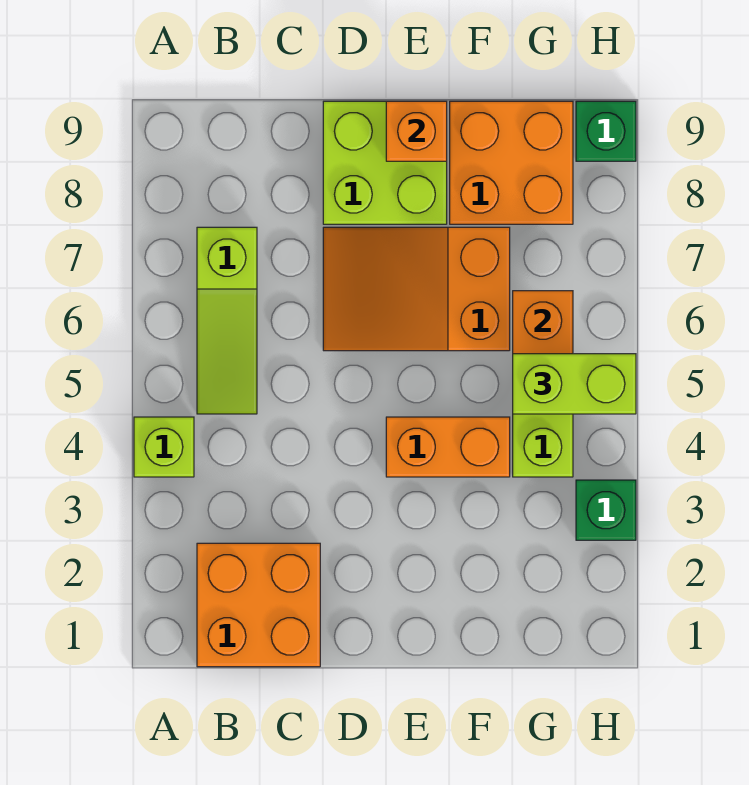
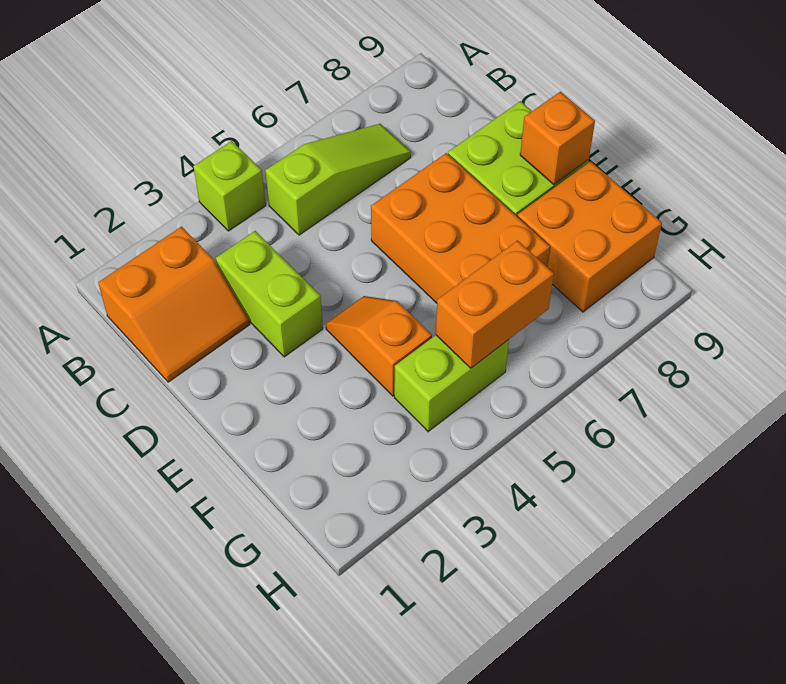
orange brick B1:C2 level 1 -> orange slope B1:C2 level 1 top B
lime slope B5:B7 level 1 top 7 -> lime slope B5:B7 level 1 top 5
orange slope D6:F7 level 1 top F -> orange brick D6:F7 level 1
orange brick E4:F4 level 1 -> orange slope E4:F4 level 1 top F
lime brick G5:H5 level 3 -> lime brick C3:D3 level 1
green brick H3 level 1 -> none
green brick H9 level 1 -> none

